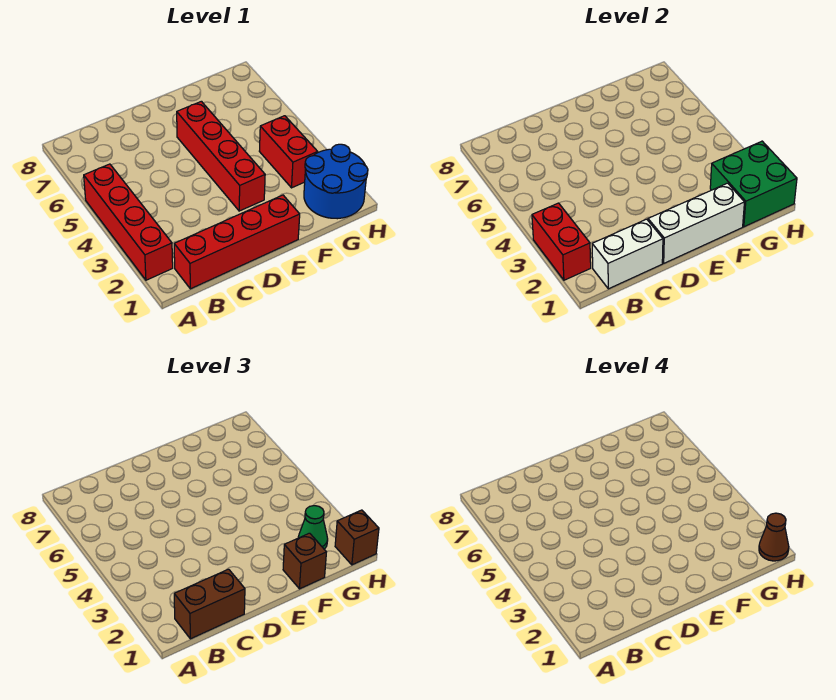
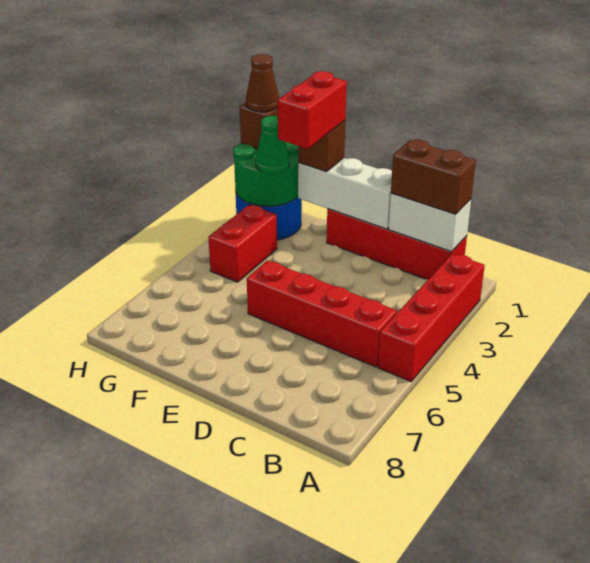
red brick A2:A3 level 2 -> red brick F1:F2 level 4
red brick E3:E6 level 1 -> red brick B5:E5 level 1
green brick G1:H2 level 2 -> green round brick G1:H2 level 2

